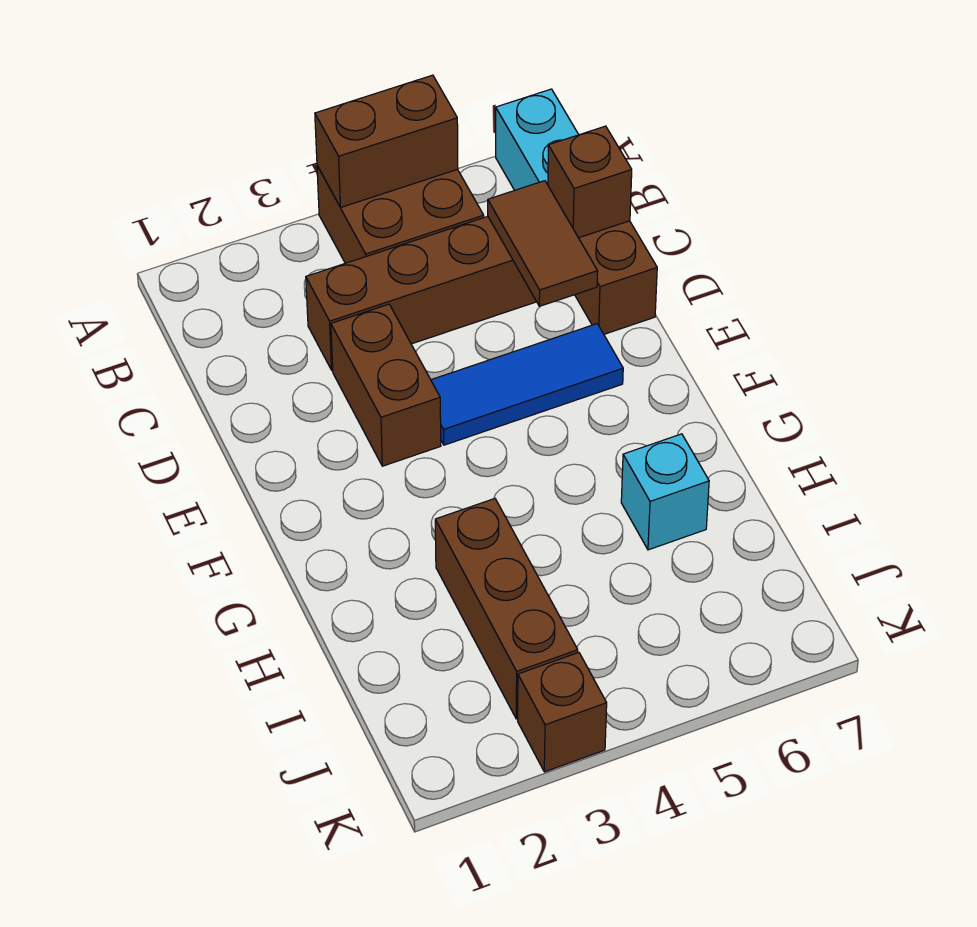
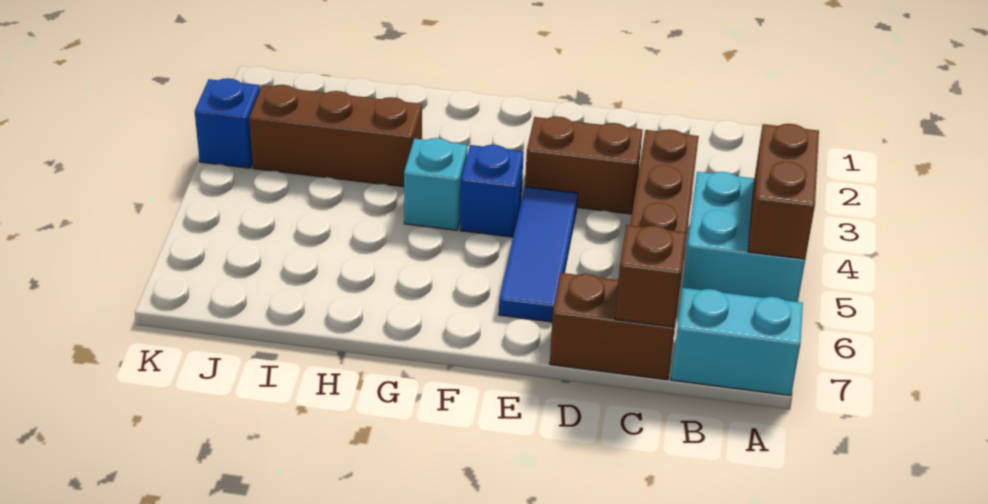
brown brick A4:B5 level 1 -> cyan brick A4:B5 level 1
brown tile C6:D6 level 2 -> none
none -> blue brick F4 level 1
cyan brick H6 level 1 -> cyan brick G4 level 1
brown brick K3 level 1 -> blue brick K3 level 1

